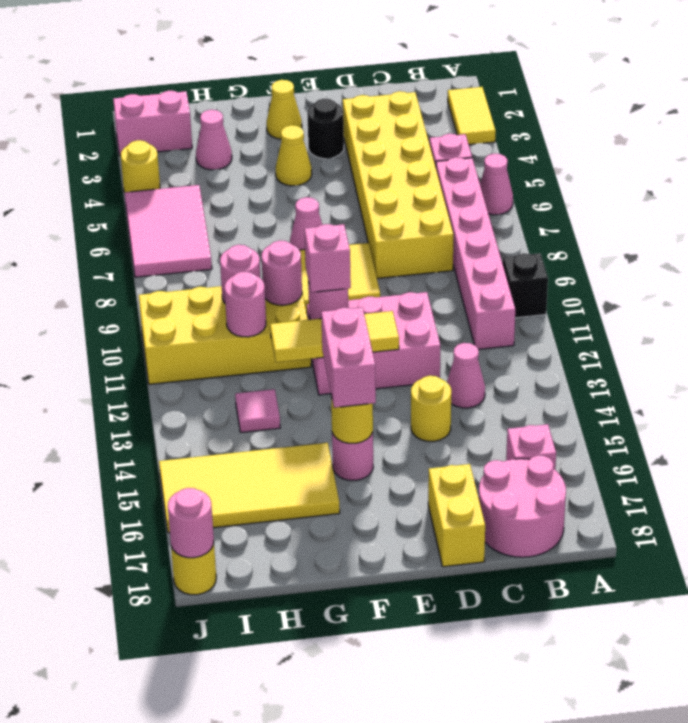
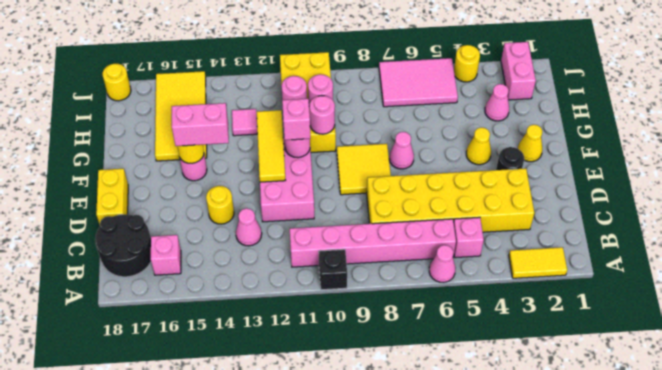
pink round brick B17:C18 level 1 -> black round brick B17:C18 level 1
yellow brick D17:D18 level 1 -> yellow brick D18:E18 level 1
pink round brick J18 level 2 -> none

